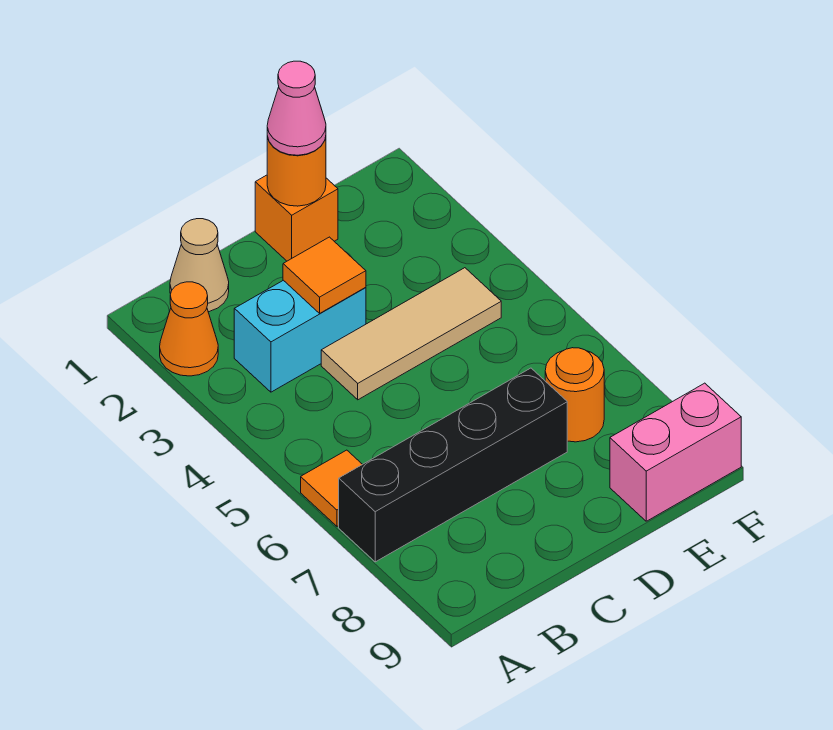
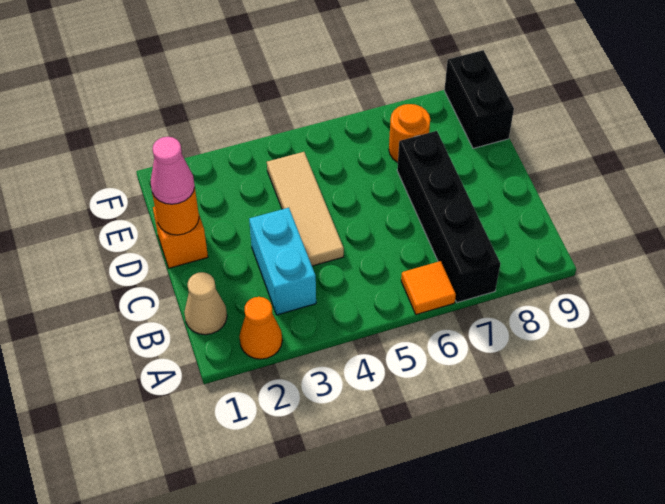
orange tile C3 level 2 -> none
pink brick E9:F9 level 1 -> black brick E9:F9 level 1

